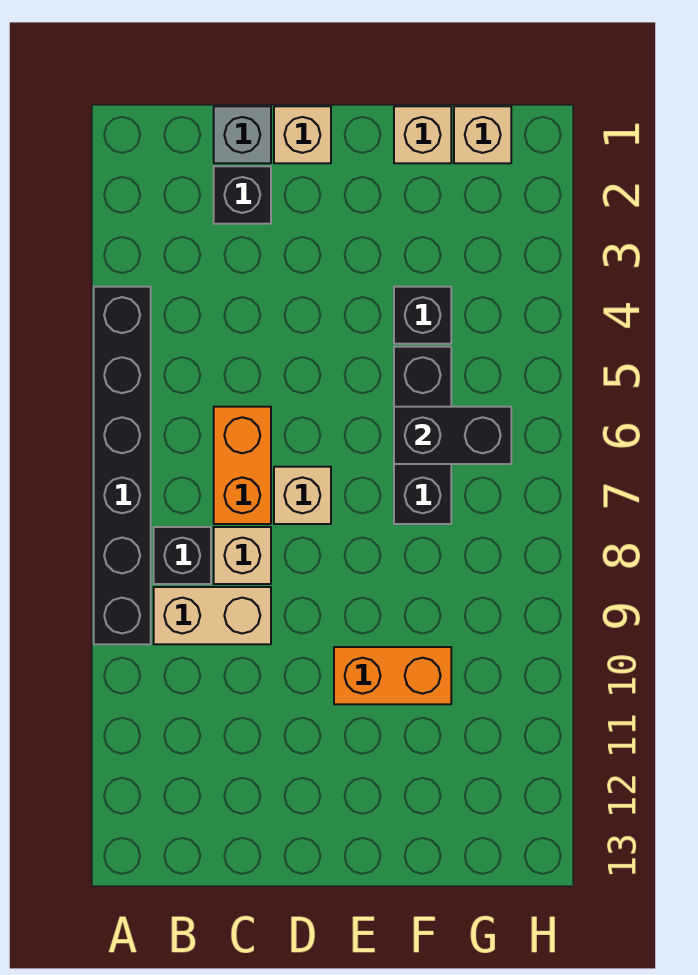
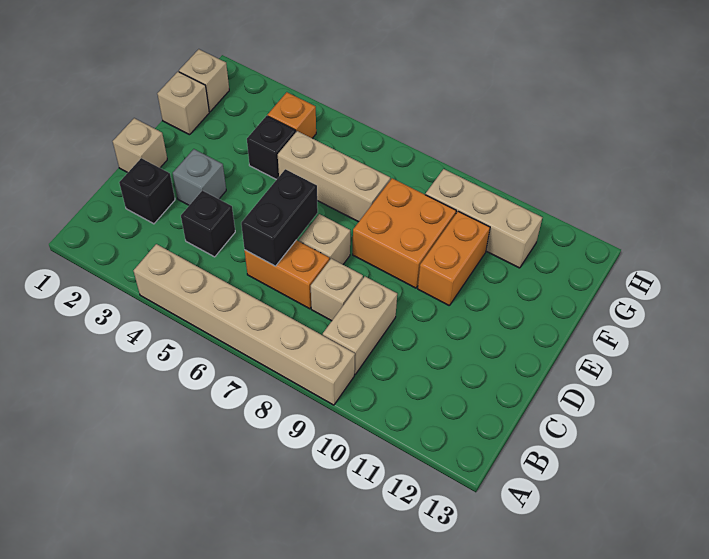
black brick A4:A9 level 1 -> tan brick A4:A9 level 1
black brick B8 level 1 -> black brick C4 level 1
grey brick C1 level 1 -> grey brick D3 level 1
none -> orange brick E8:F9 level 1
black brick F5:F7 level 1 -> tan brick F5:F7 level 1
black brick F6:G6 level 2 -> black brick C6:D6 level 2
none -> orange brick G4 level 1
none -> tan brick G9:G11 level 1

